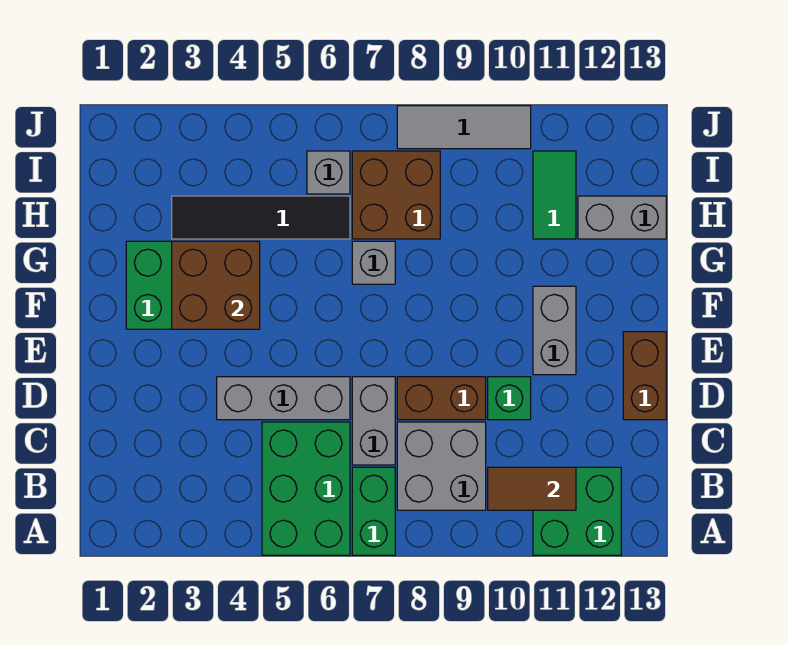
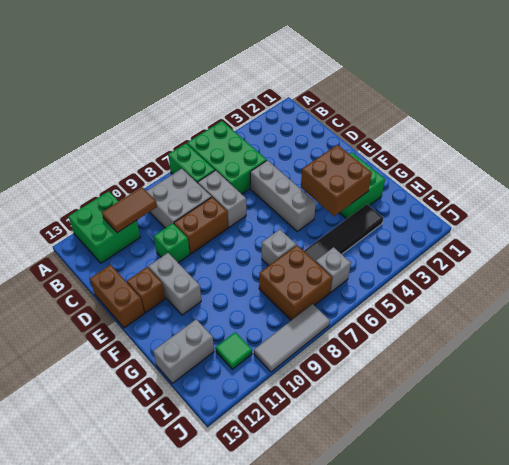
grey brick D4:D6 level 1 -> grey brick D5:F5 level 1
none -> brown brick E12 level 1
green tile H11:I11 level 1 -> green tile I11 level 1

